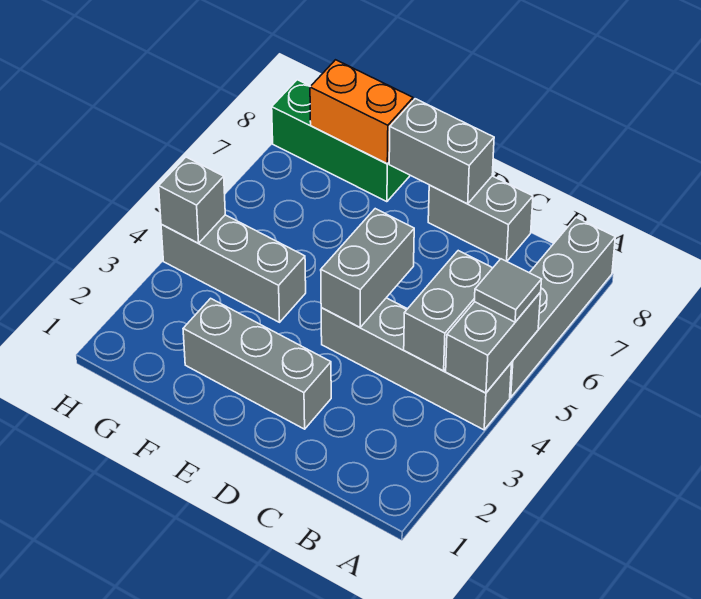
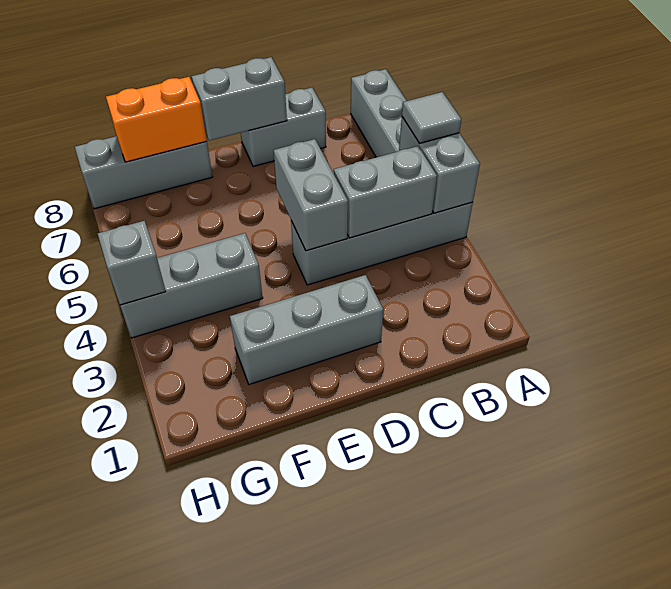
grey brick B4:B5 level 2 -> grey brick B4:C4 level 2
green brick F8:H8 level 1 -> grey brick F8:H8 level 1

